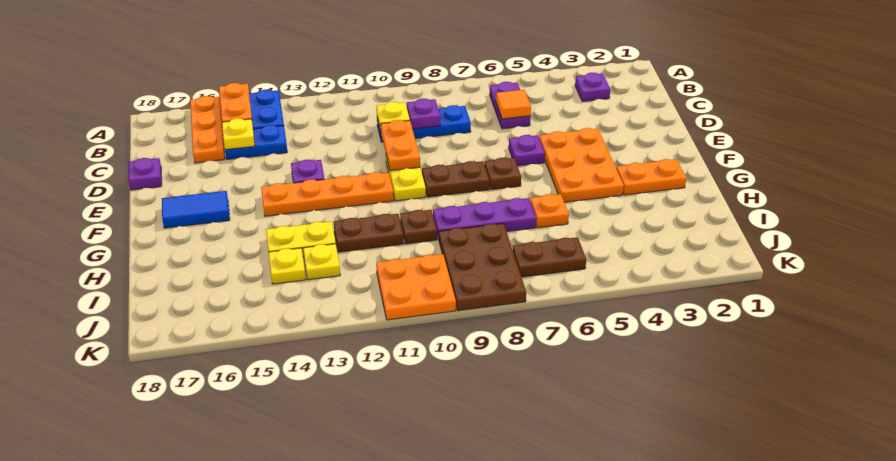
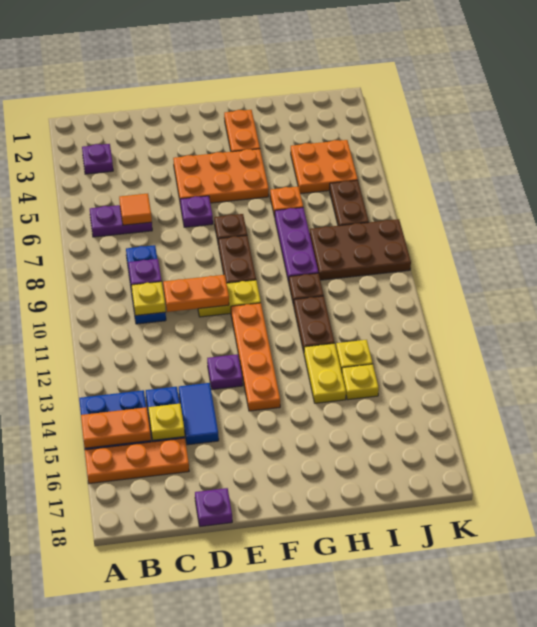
blue tile F16:F17 level 1 -> blue tile D14:D15 level 1
orange plate J10:K11 level 1 -> orange plate I4:J5 level 1

